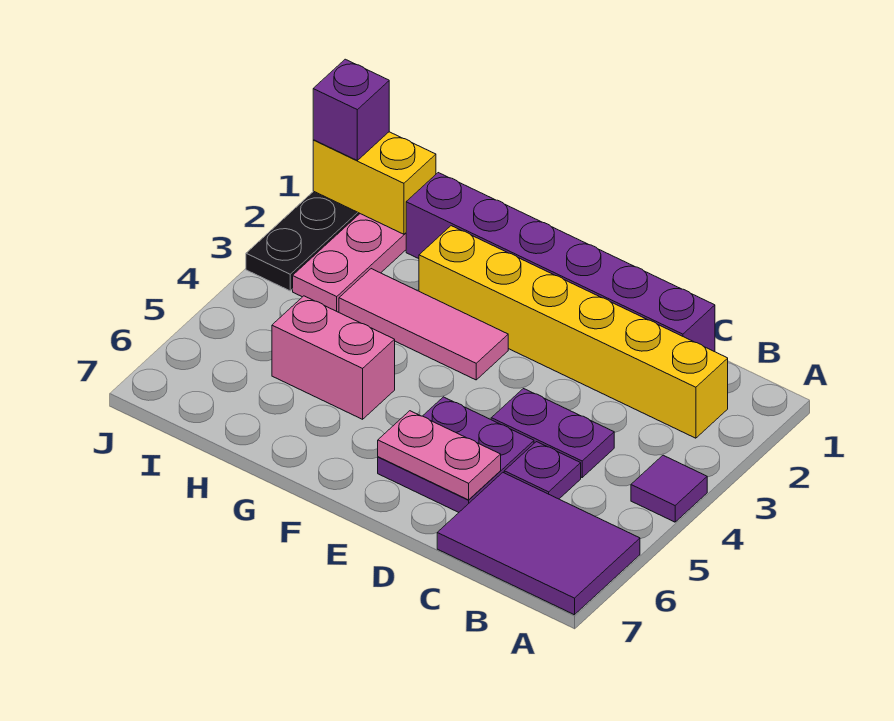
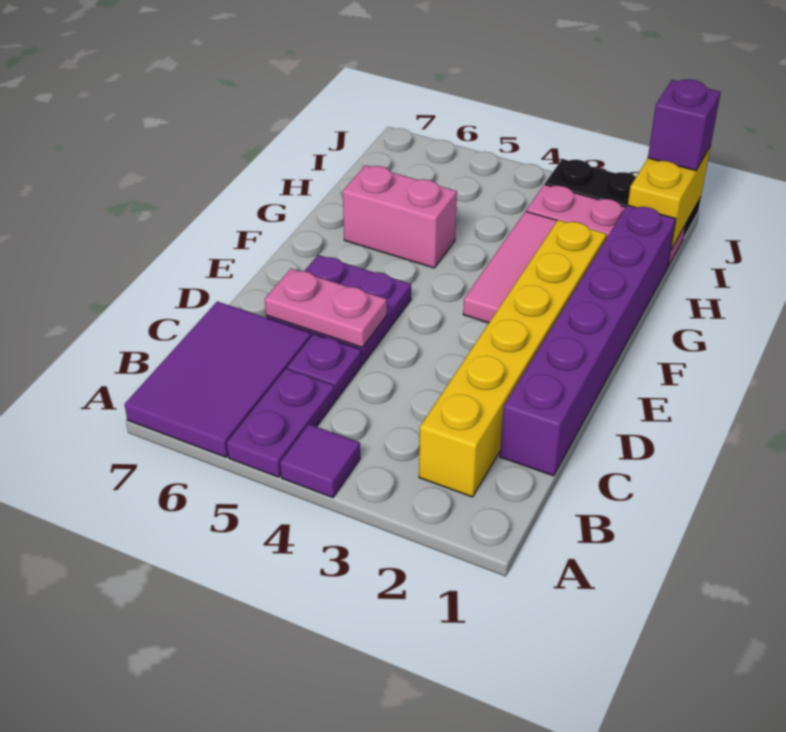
purple plate C4:D4 level 1 -> purple plate A5:B5 level 1
pink plate D6:E6 level 2 -> pink plate D5:D6 level 2
pink brick G5:H5 level 1 -> pink brick G5:G6 level 1

